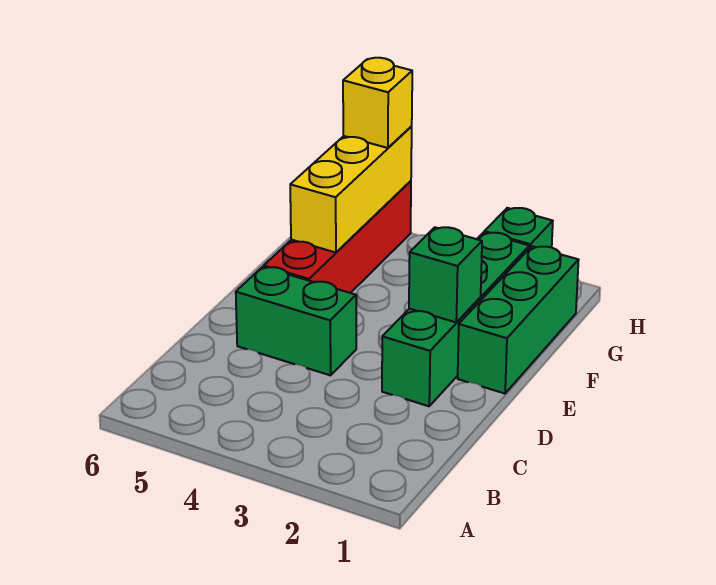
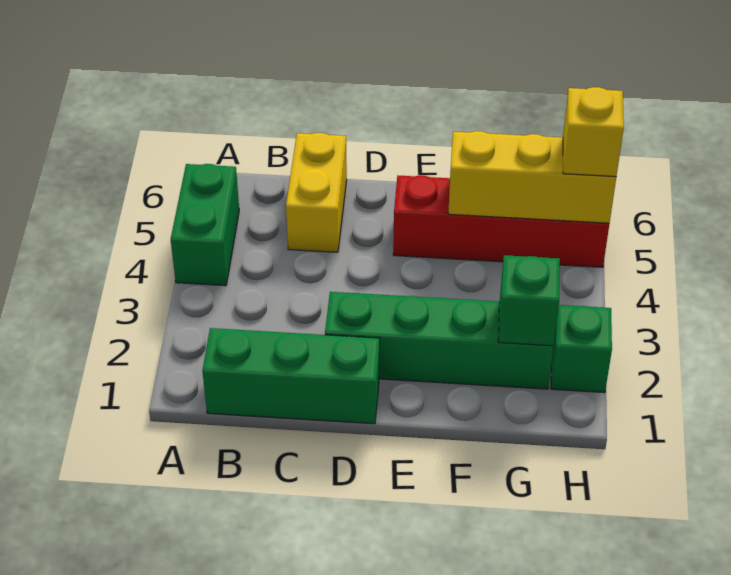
none -> yellow brick C5:C6 level 1
green brick D4:D5 level 1 -> green brick A4:A5 level 1
green brick E1:G1 level 1 -> green brick B1:D1 level 1
green brick E2 level 2 -> green brick G2 level 2

